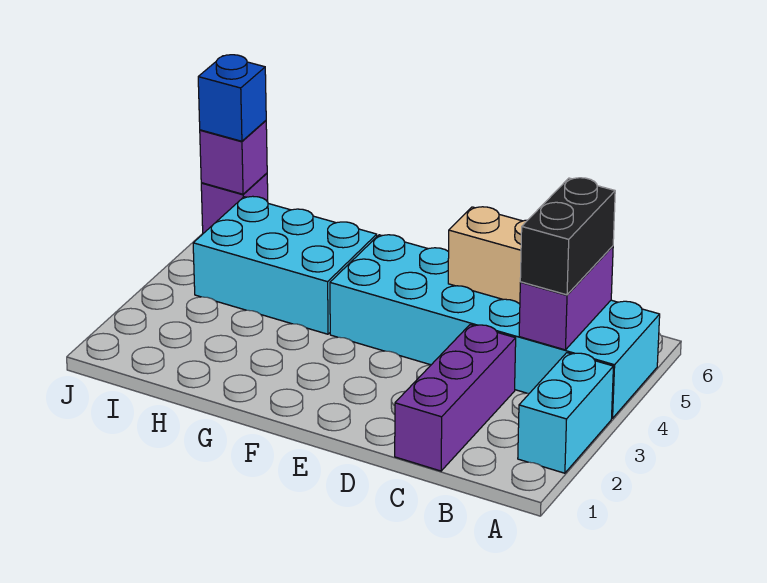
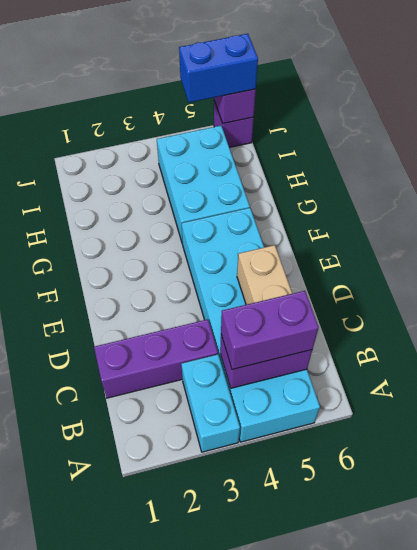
cyan brick A2:A3 level 1 -> cyan brick A3:B3 level 1
black brick B4:B5 level 3 -> purple brick B4:B5 level 3
blue brick J6 level 3 -> blue brick J5:J6 level 3

